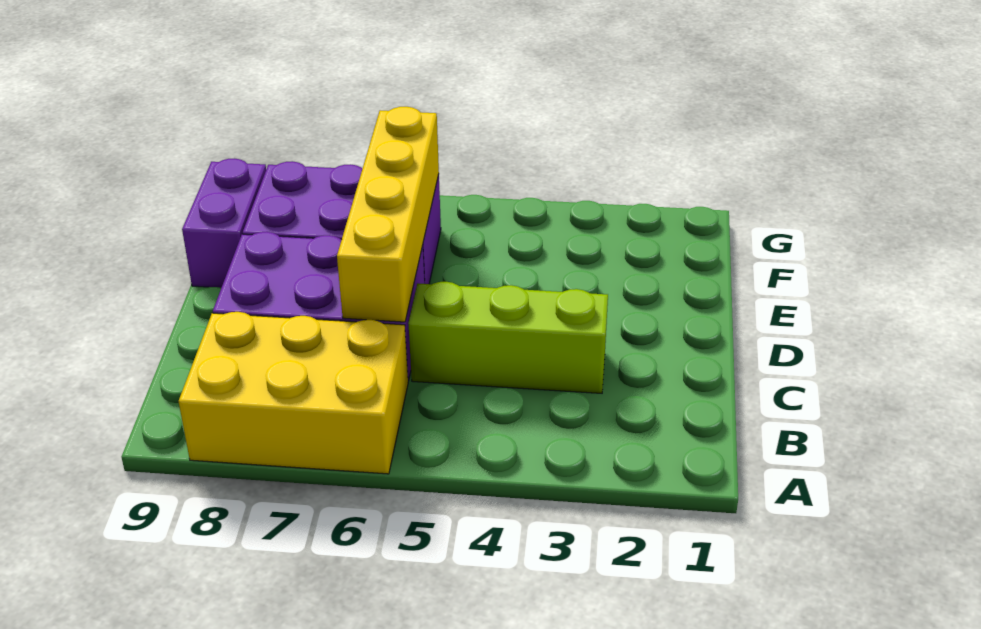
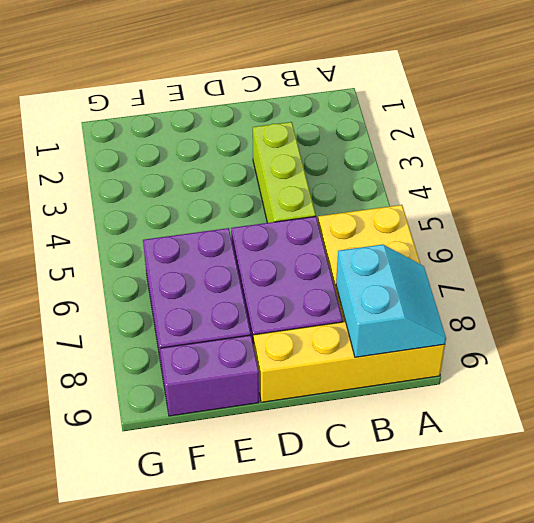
none -> cyan slope A8:B9 level 2 top B
yellow brick C6:F6 level 2 -> yellow brick A9:D9 level 1

